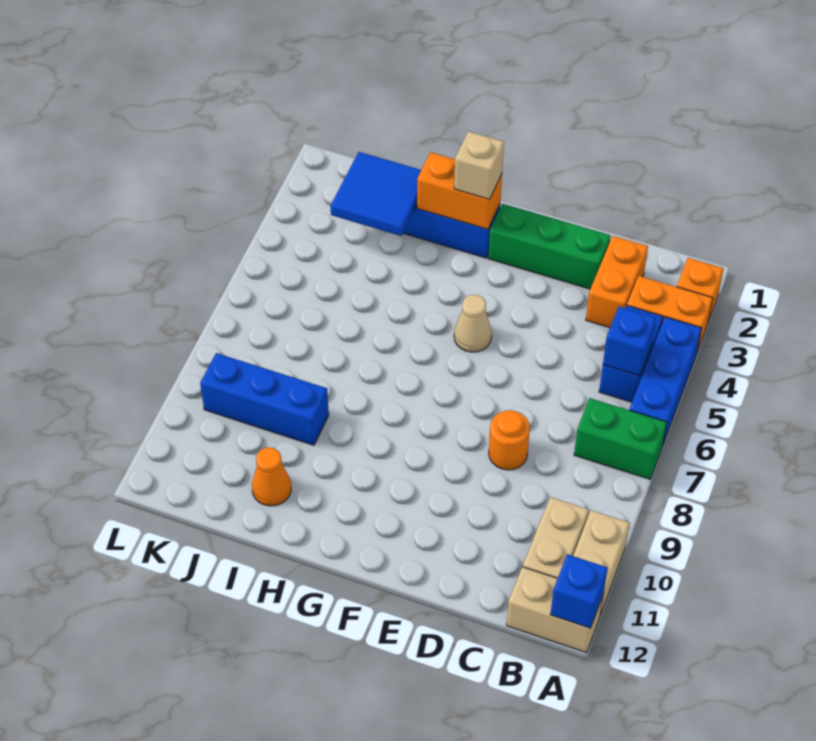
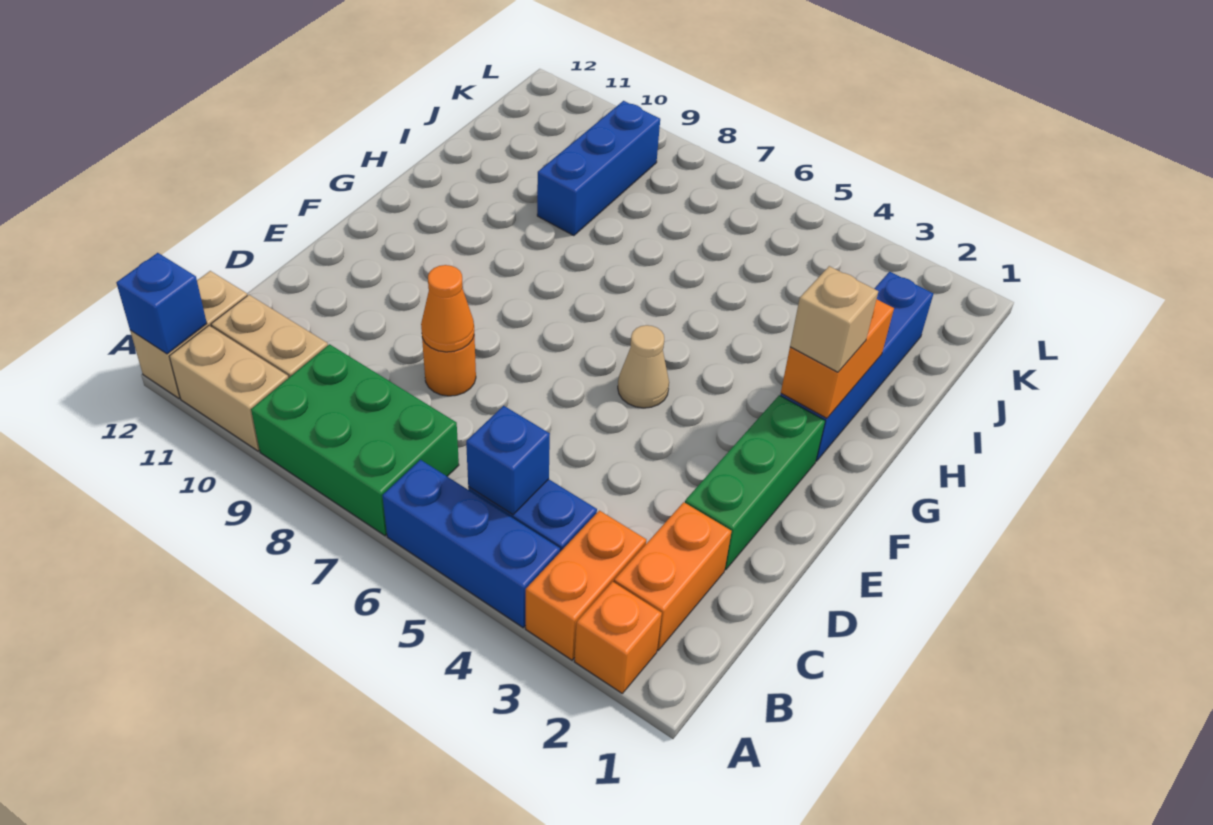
green brick A7:B7 level 1 -> green brick A7:B9 level 1
orange brick C2:C3 level 1 -> orange brick B2:C2 level 1
blue tile I2:J3 level 2 -> none
orange cone I11 level 1 -> orange cone D8 level 2

